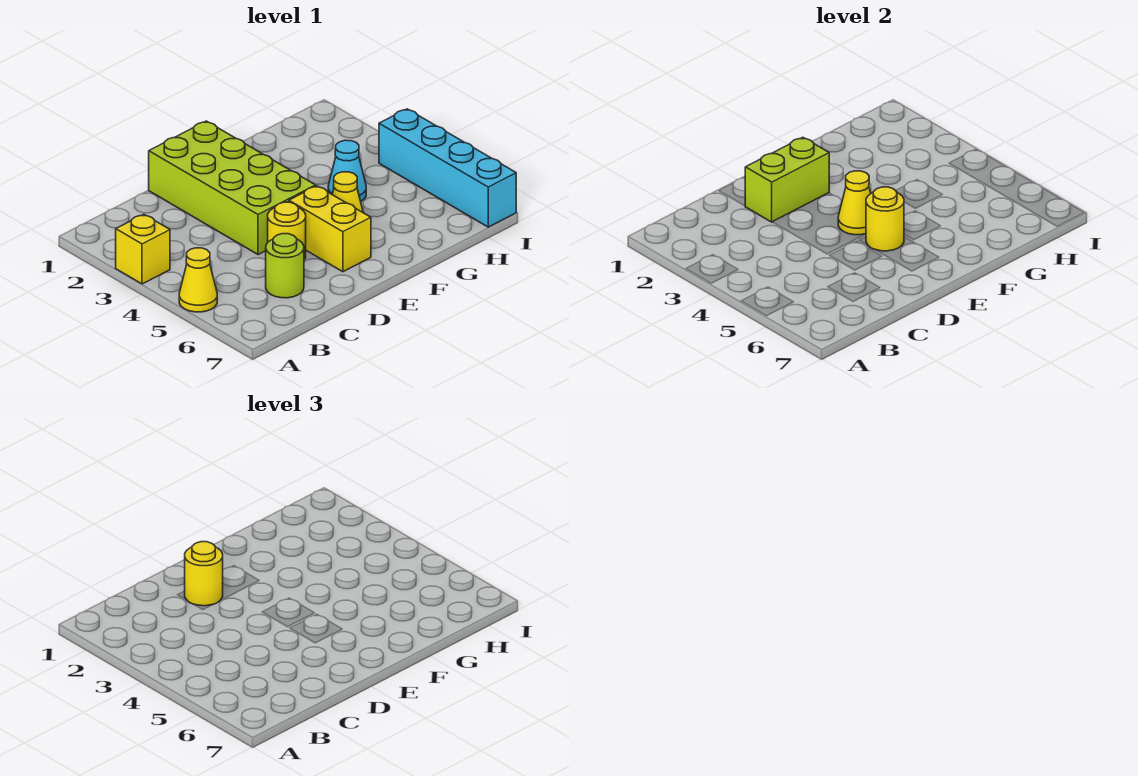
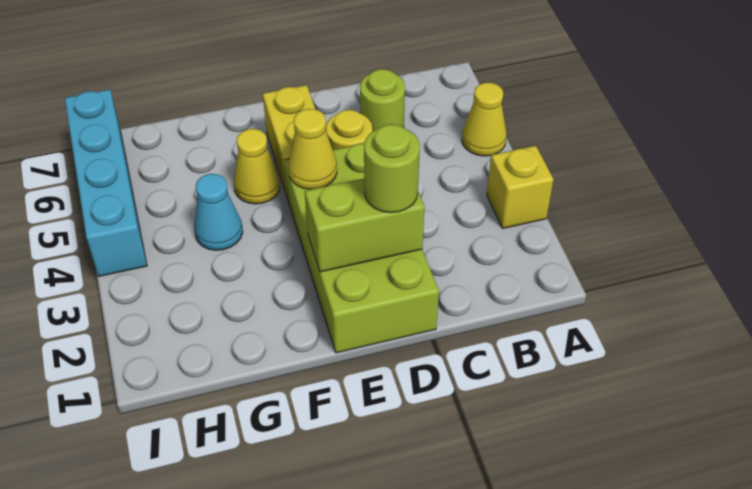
yellow round brick D2 level 3 -> lime round brick D2 level 3
yellow round brick E5 level 2 -> none

